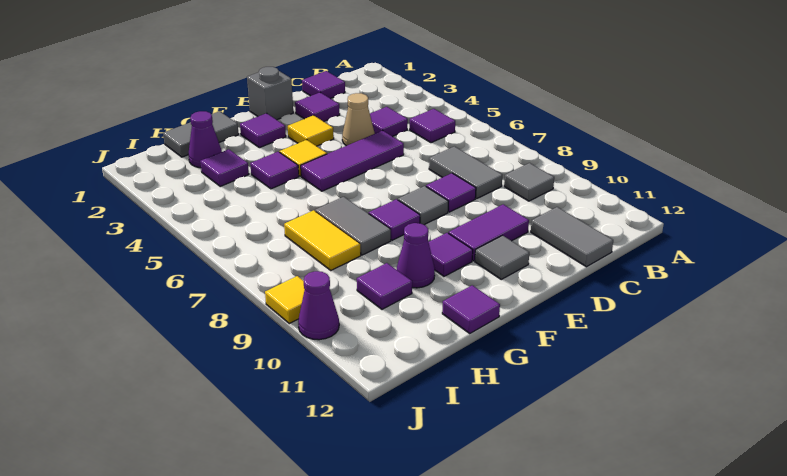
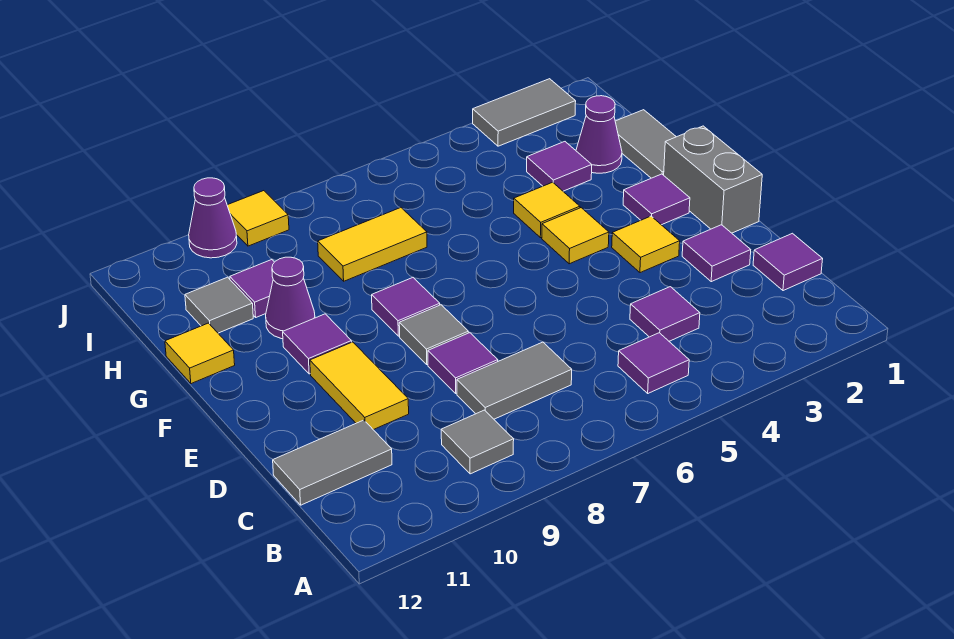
tan cone D4 level 1 -> none
purple tile D5:F5 level 1 -> none
purple tile D10:E10 level 1 -> yellow tile D10:E10 level 1
grey brick E1 level 1 -> grey brick E1:F1 level 1
grey tile E11 level 1 -> grey tile H11 level 1
purple tile G4 level 1 -> yellow tile G4 level 1
grey tile G7:G8 level 1 -> grey tile J2:J3 level 1
purple tile G12 level 1 -> yellow tile G12 level 1

